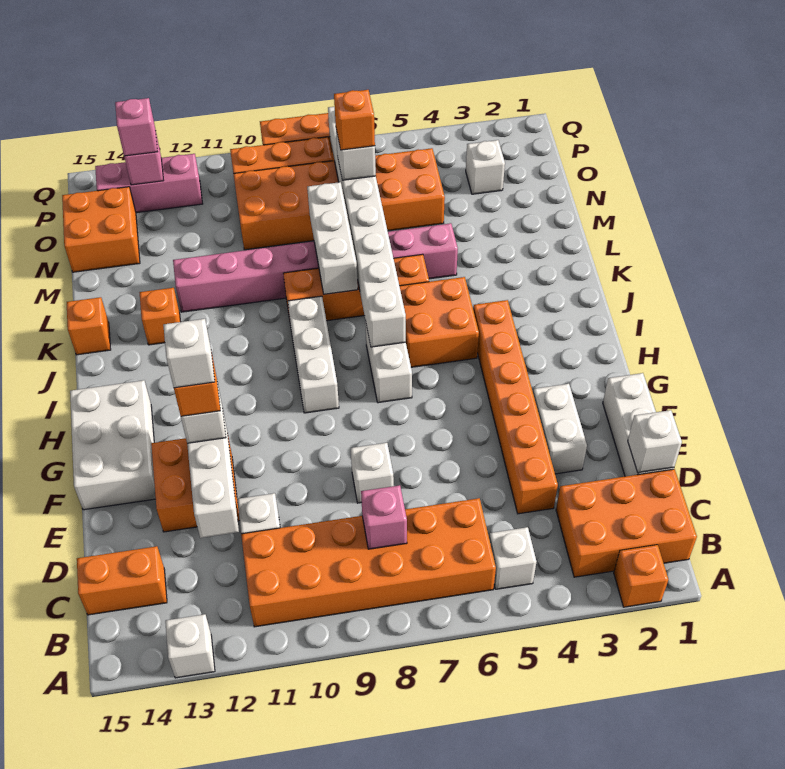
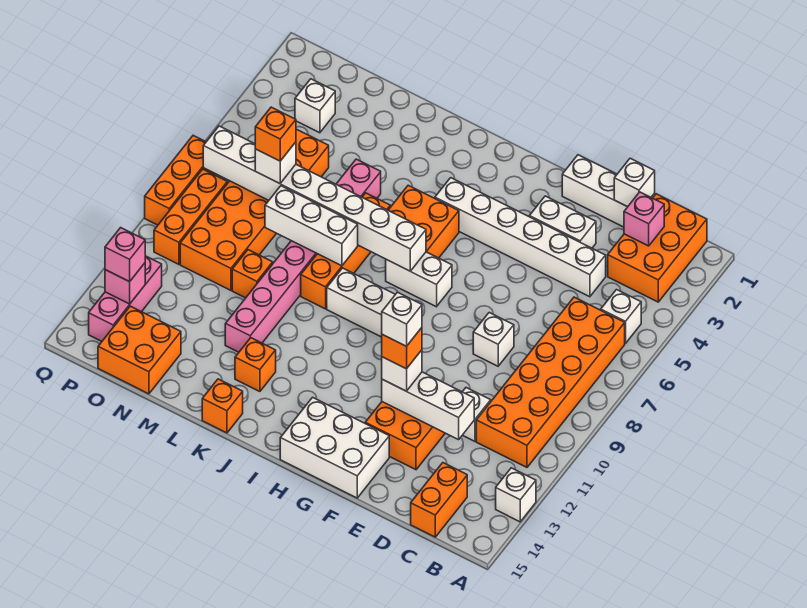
orange brick A2 level 1 -> orange brick M10 level 1
pink brick C8 level 2 -> pink brick C2 level 2
orange brick D4:I4 level 1 -> white brick D4:I4 level 1

